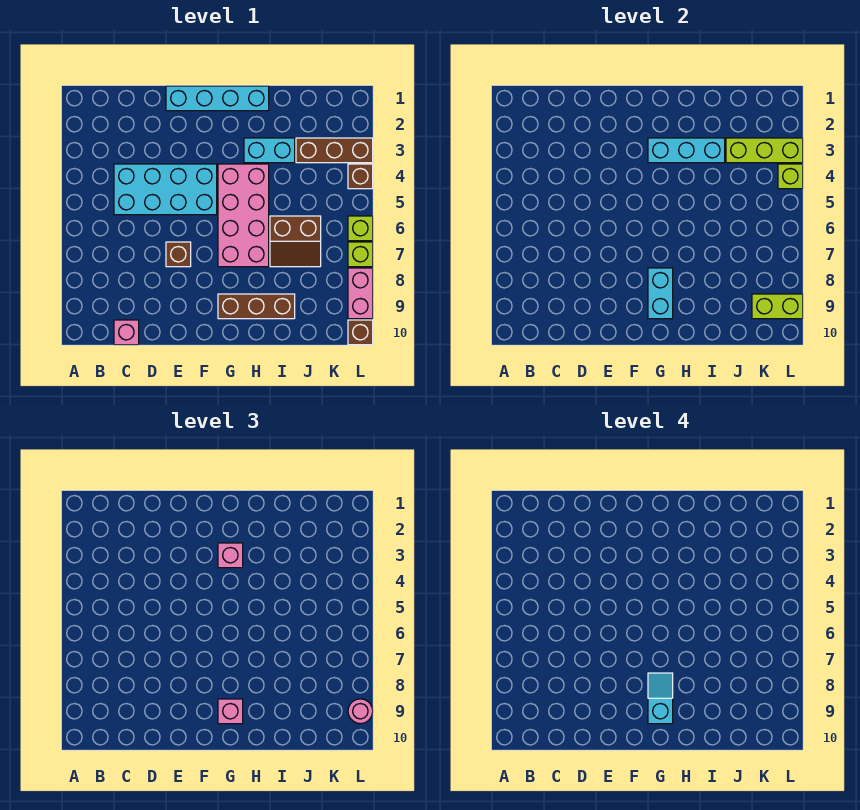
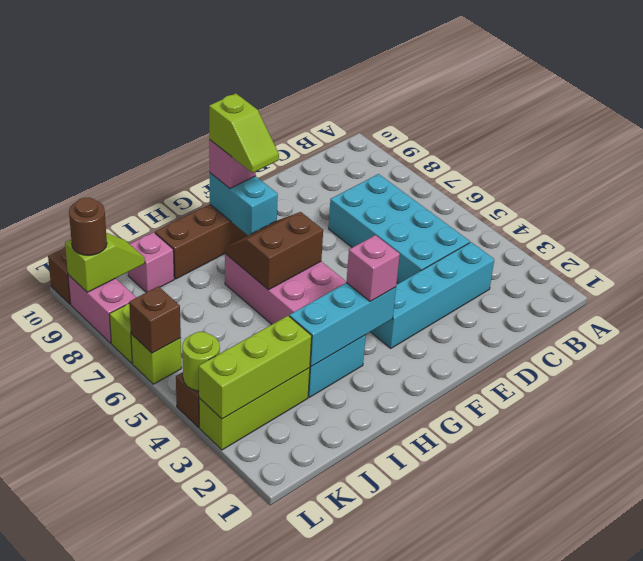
cyan brick C4:F5 level 1 -> cyan brick C4:D7 level 1
pink brick C10 level 1 -> pink brick J9 level 1
cyan brick E1:H1 level 1 -> cyan brick C3:F3 level 1
brown brick E7 level 1 -> brown brick L6 level 2
cyan slope G8:G9 level 4 top 9 -> lime slope G8:G9 level 4 top 9
brown slope I6:J7 level 1 top 6 -> brown slope G6:H7 level 2 top 6
brown brick J3:L3 level 1 -> lime brick J3:L3 level 1
lime brick K9:L9 level 2 -> lime slope K9:L9 level 2 top L
lime brick L4 level 2 -> lime round brick L4 level 2
pink round brick L9 level 3 -> brown round brick L9 level 3

